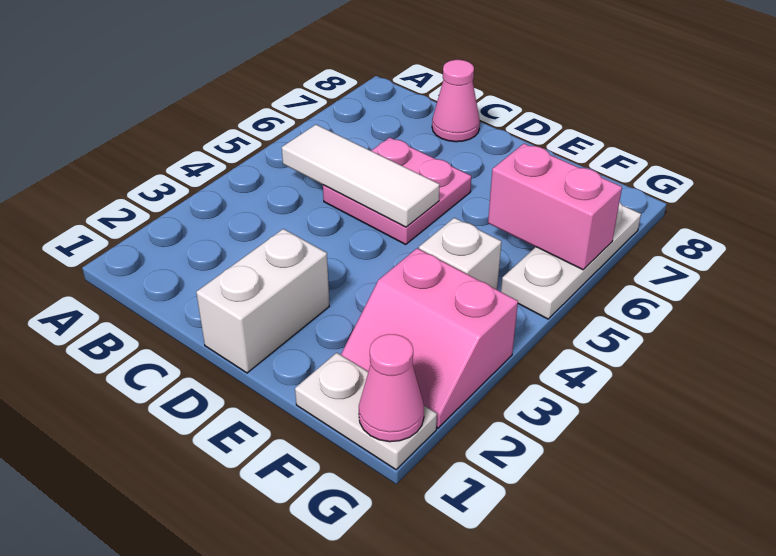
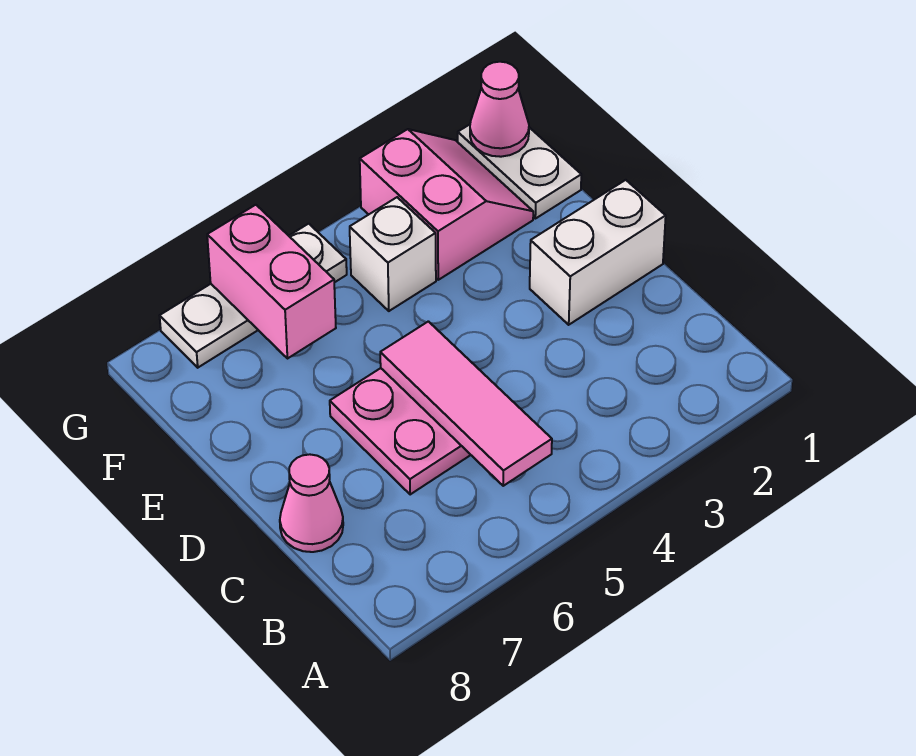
white tile B5:D5 level 2 -> pink tile B5:D5 level 2

